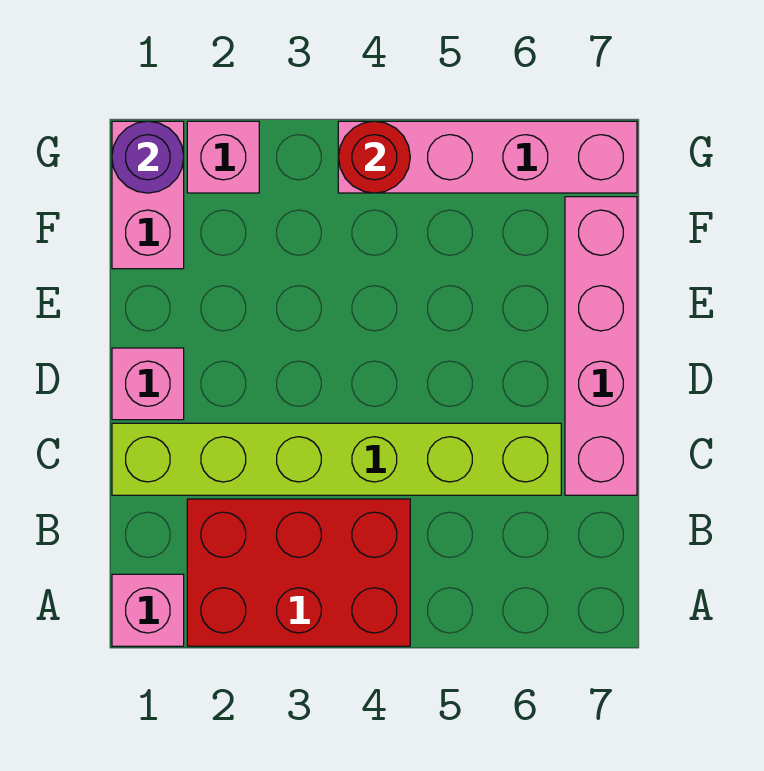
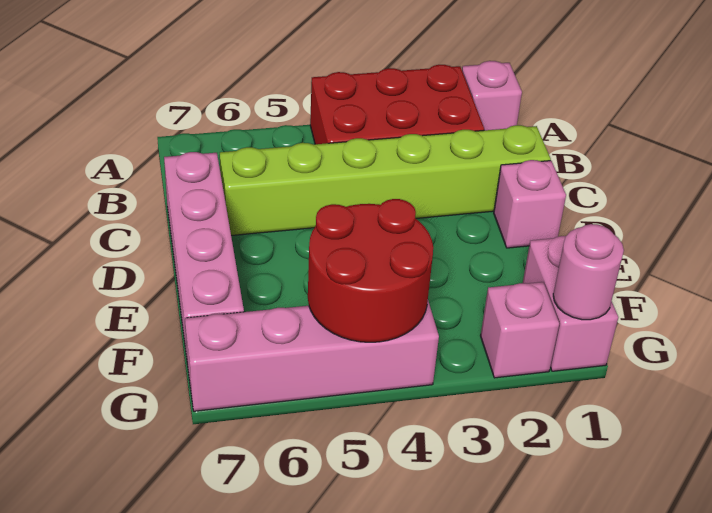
purple round brick G1 level 2 -> pink round brick G1 level 2
red round brick G4 level 2 -> red round brick F4:G5 level 2

